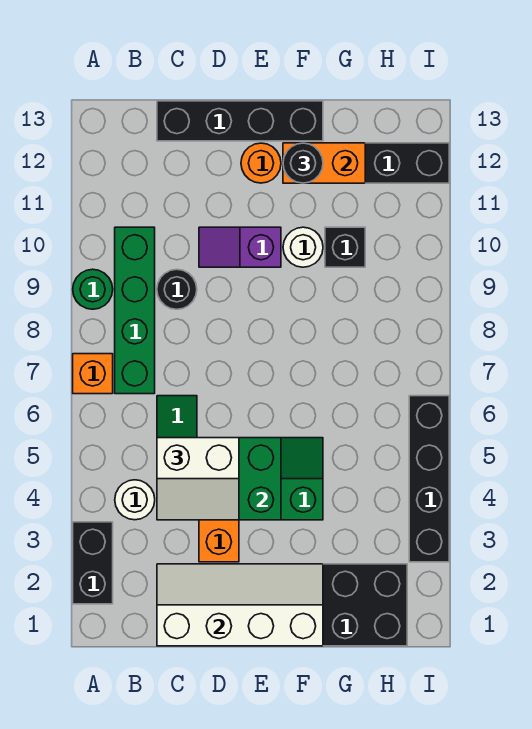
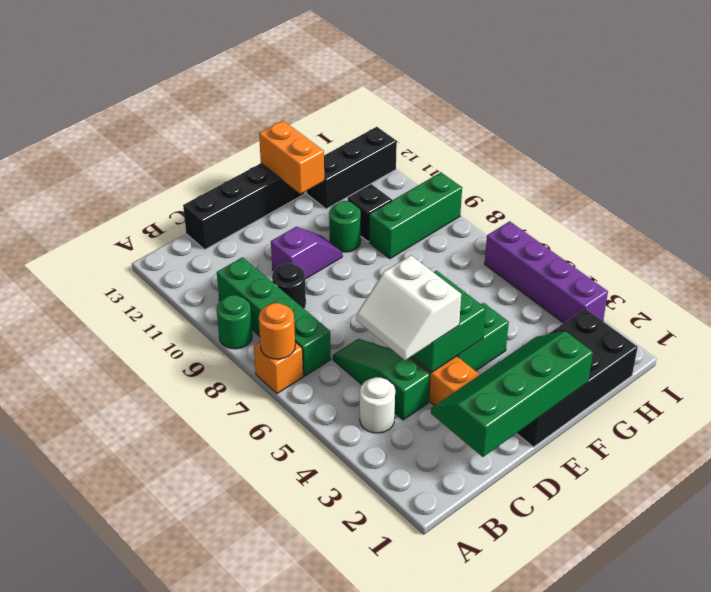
black brick A2:A3 level 1 -> none
white slope C1:F2 level 2 top 1 -> green slope C1:F2 level 2 top 1
white slope C4:D5 level 3 top 5 -> white slope C4:D5 level 3 top D
purple slope D10:E10 level 1 top E -> purple slope D10:E10 level 1 top D
orange round brick E12 level 1 -> orange round brick A7 level 2
white round brick F10 level 1 -> green round brick F10 level 1
orange brick F12:G12 level 2 -> orange brick F12:F13 level 2
black round brick F12 level 3 -> none
none -> green brick G9:I9 level 1
black brick I3:I6 level 1 -> purple brick I3:I6 level 1

